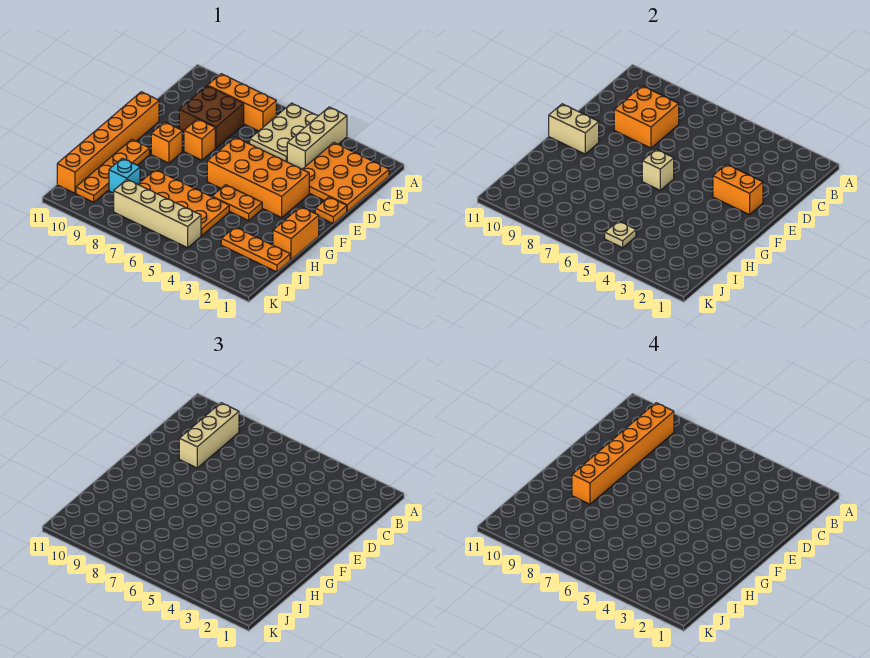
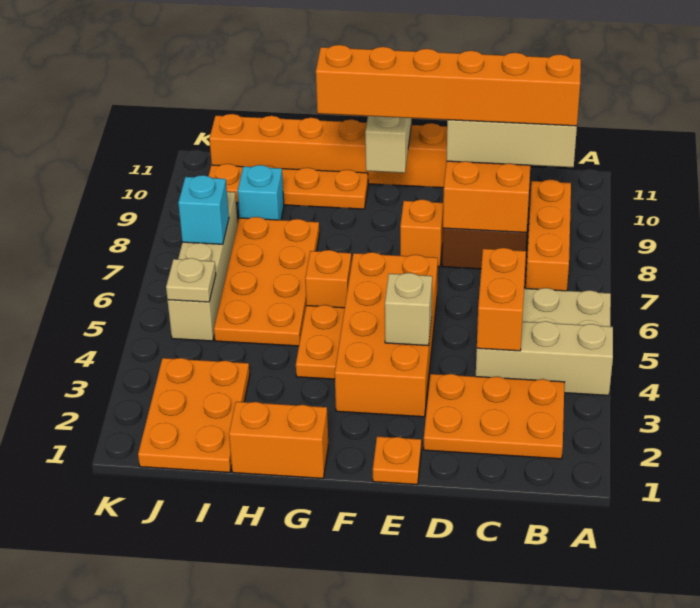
orange plate B1:D3 level 1 -> orange plate B2:D3 level 1
orange brick E2:E3 level 2 -> orange brick C4:C5 level 2
tan brick F6 level 2 -> tan brick E4 level 2
orange brick F9 level 1 -> orange brick G6 level 1
orange plate I1:I3 level 1 -> orange plate I1:J3 level 1
none -> cyan brick J7 level 2

